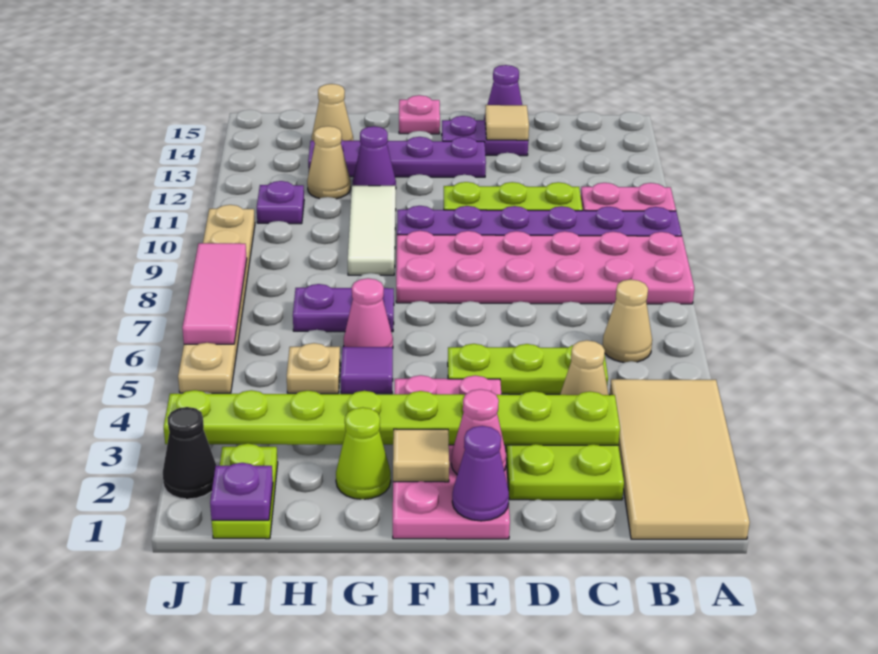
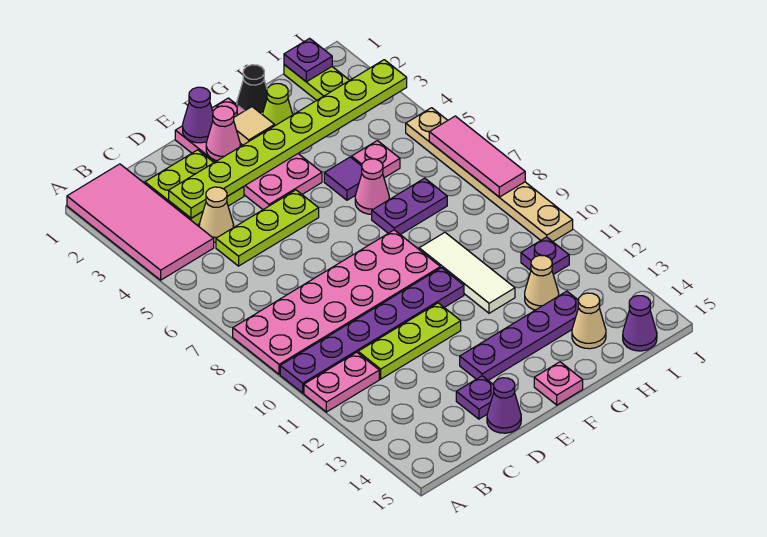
tan tile A1:B4 level 1 -> pink tile A1:B4 level 1
tan cone B6 level 1 -> none
purple plate D14:E14 level 1 -> purple plate D14 level 1
tan tile D14 level 2 -> none
purple cone G12 level 1 -> purple cone I15 level 1
tan plate H5 level 1 -> pink plate H5 level 1
black cone J2 level 1 -> black cone G1 level 1

